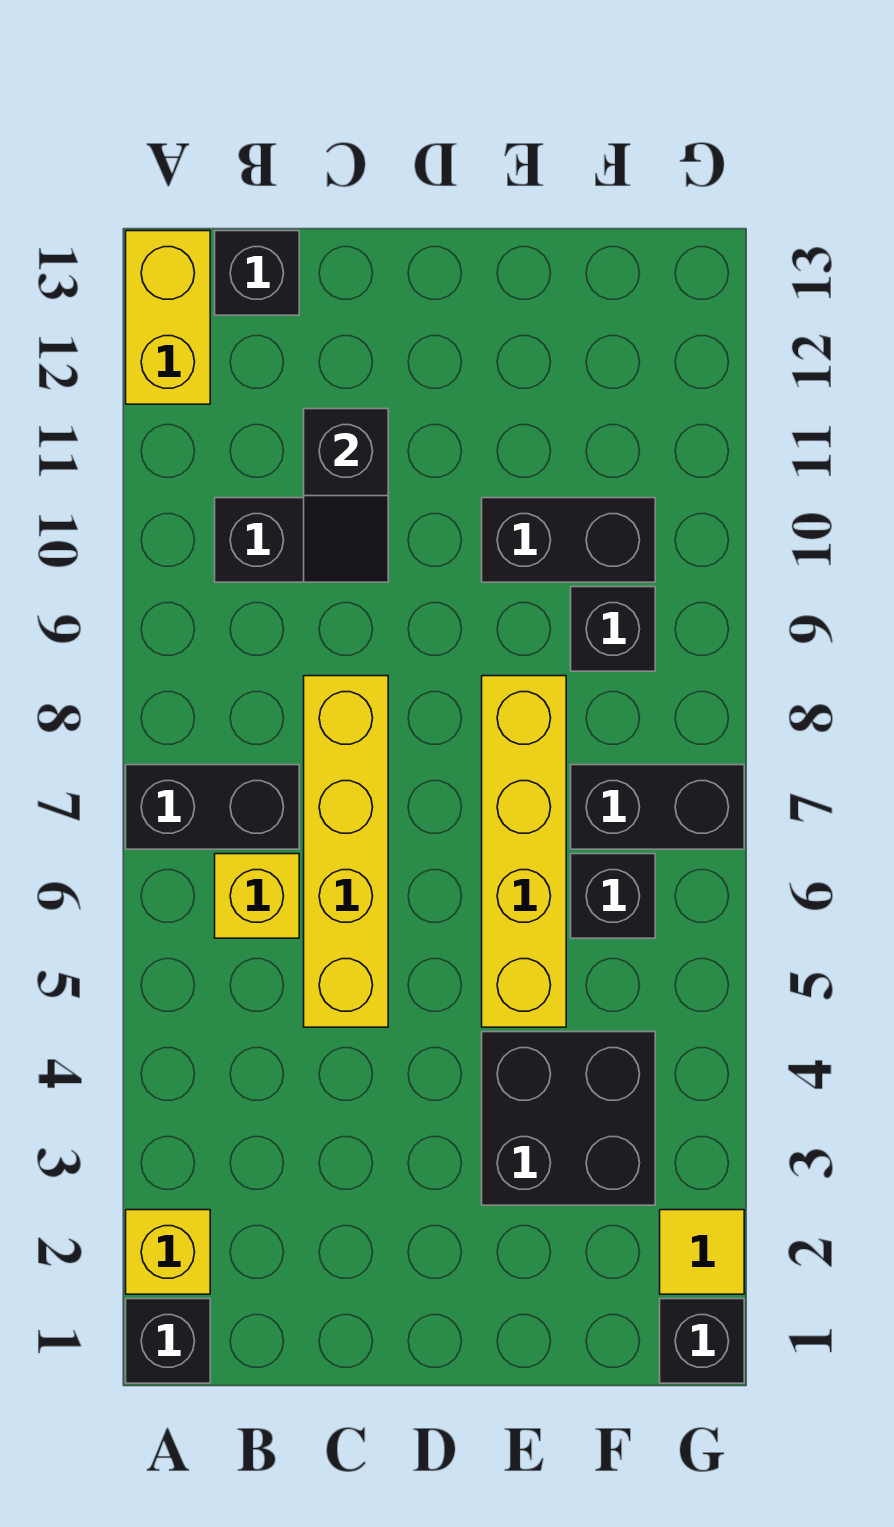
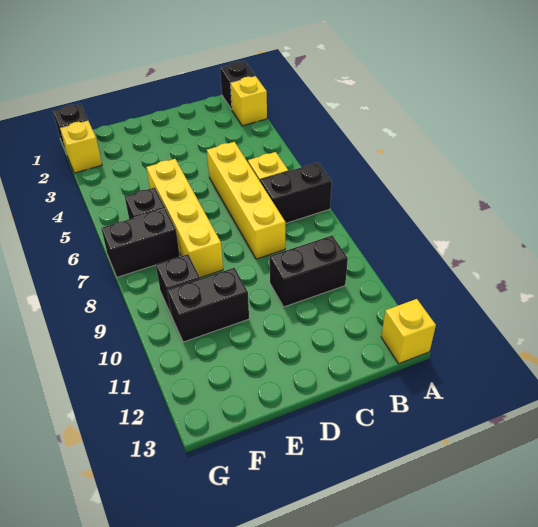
yellow brick A12:A13 level 1 -> yellow brick A13 level 1
black brick B13 level 1 -> none
black slope C10:C11 level 2 top 11 -> none
black brick E3:F4 level 1 -> none
yellow tile G2 level 1 -> yellow brick G2 level 1

